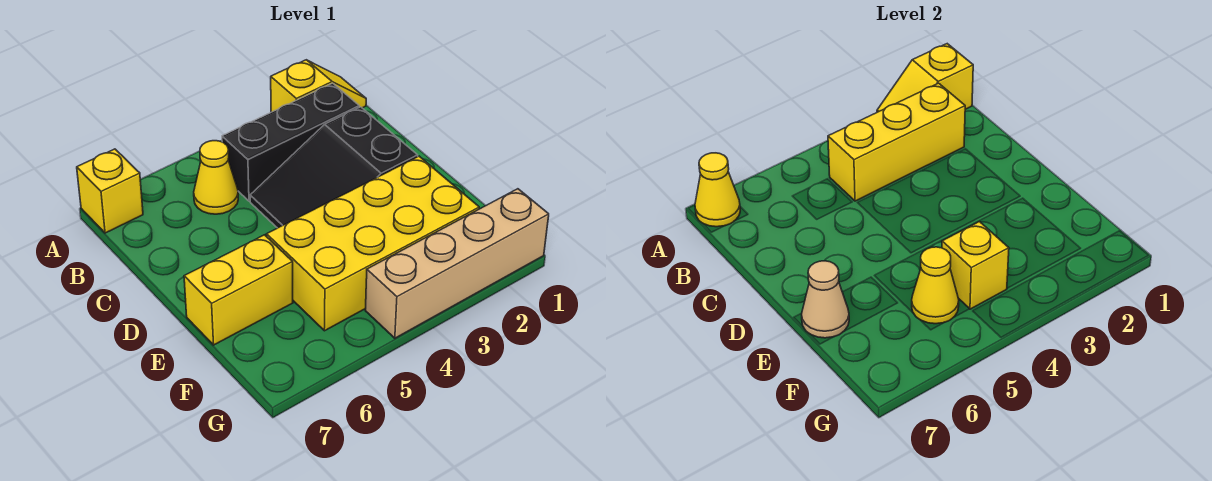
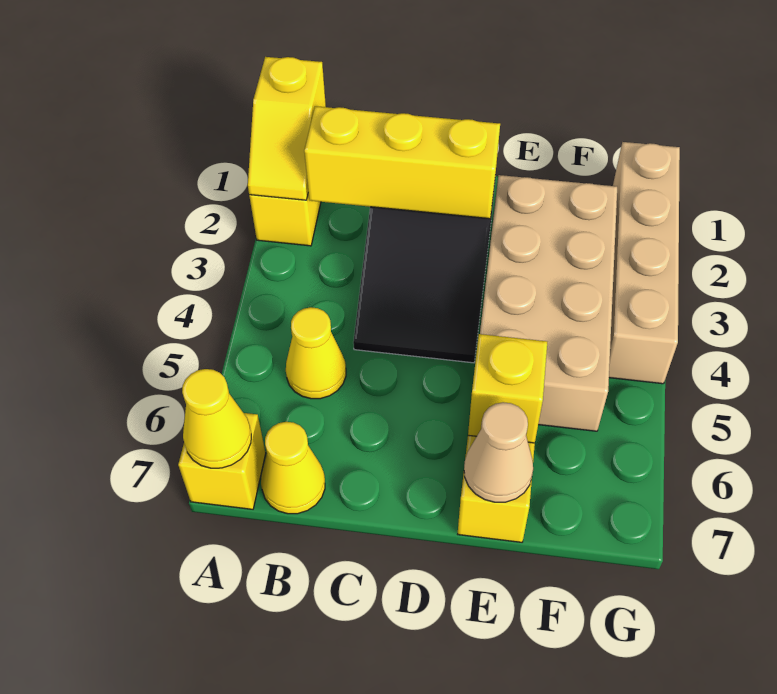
black brick B2:B4 level 1 -> none
yellow brick B2:B4 level 2 -> yellow brick B2:D2 level 2
yellow brick E2:F5 level 1 -> tan brick E2:F5 level 1
yellow brick F4 level 2 -> yellow brick E6 level 2
yellow cone F5 level 2 -> yellow cone B7 level 1

